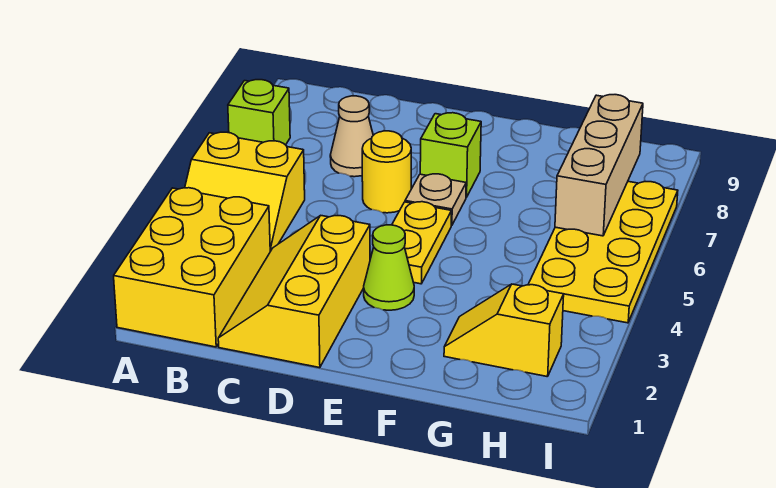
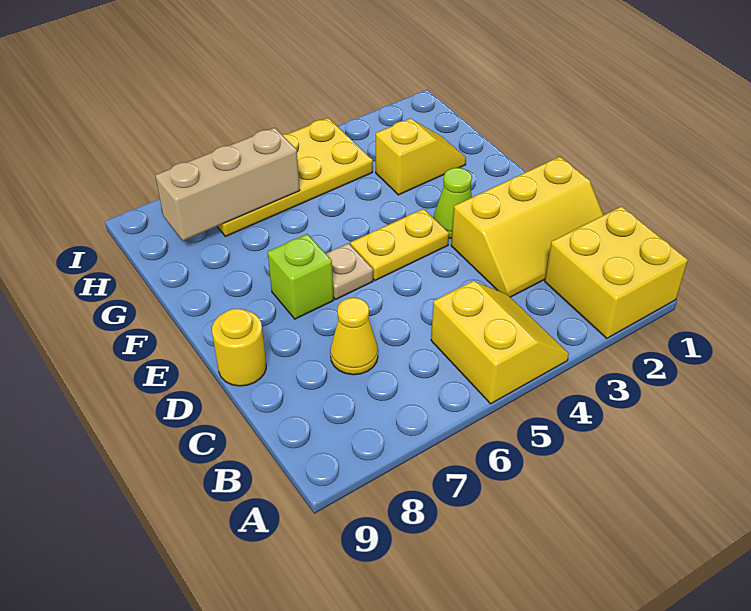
yellow brick A1:B3 level 1 -> yellow brick A1:B2 level 1
lime brick A7 level 1 -> none
tan cone C7 level 1 -> yellow cone C7 level 1
yellow round brick D6 level 1 -> yellow round brick D9 level 1
yellow slope G2:H2 level 1 top H -> yellow slope G2:G3 level 1 top 3

